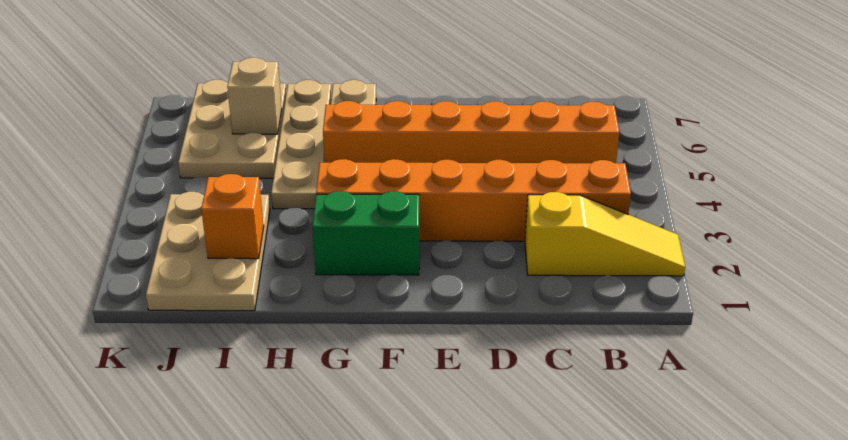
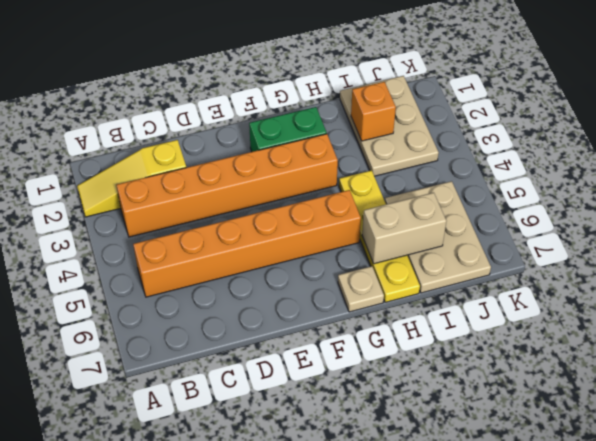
tan plate H4:H7 level 1 -> yellow plate H4:H7 level 1
tan brick I6 level 2 -> tan brick H6:I6 level 2

